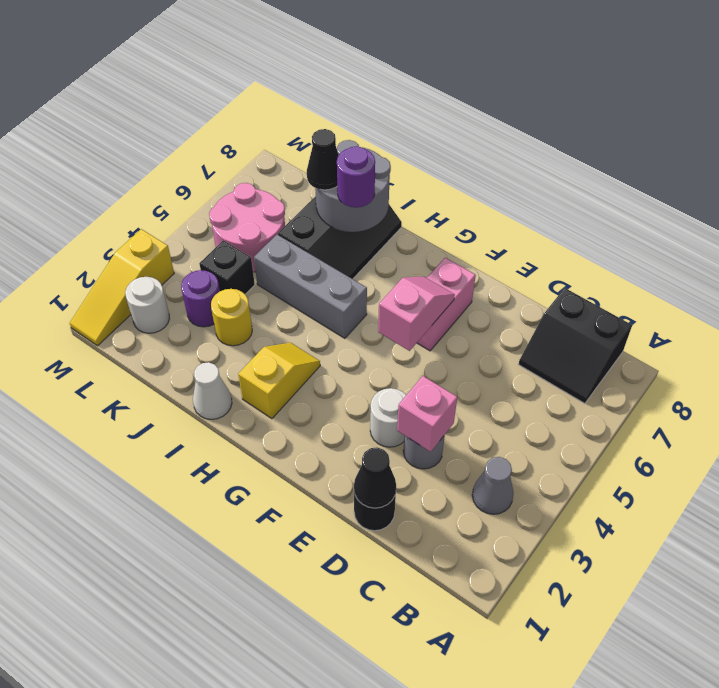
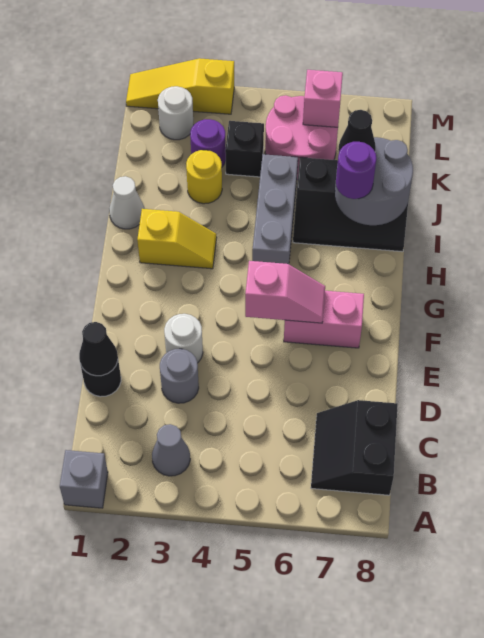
none -> grey brick A1 level 1
pink brick D3 level 2 -> pink brick L6 level 2

